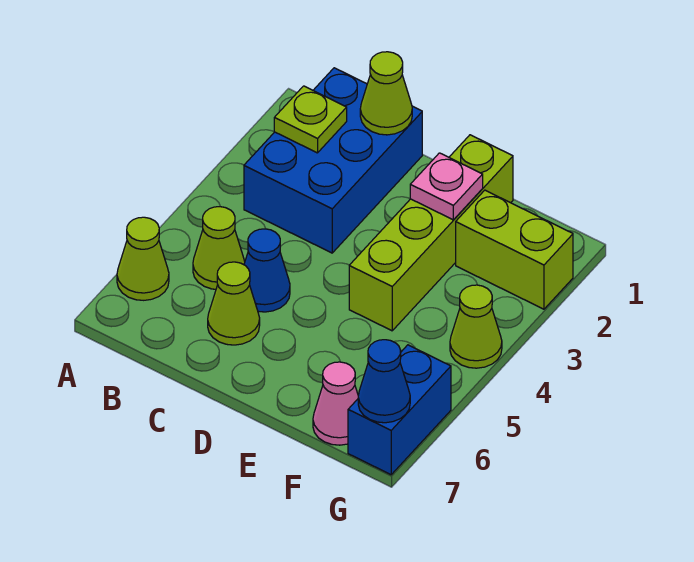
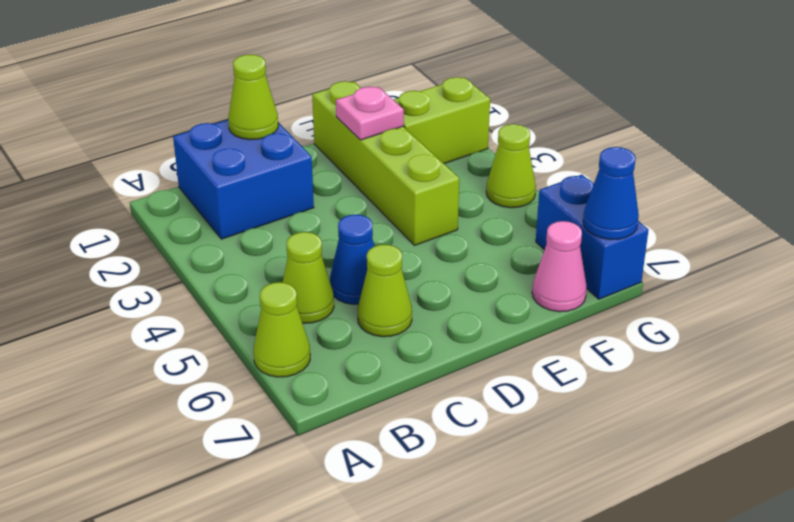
blue brick B1:C3 level 1 -> blue brick B1:C2 level 1
lime plate B2 level 2 -> none

